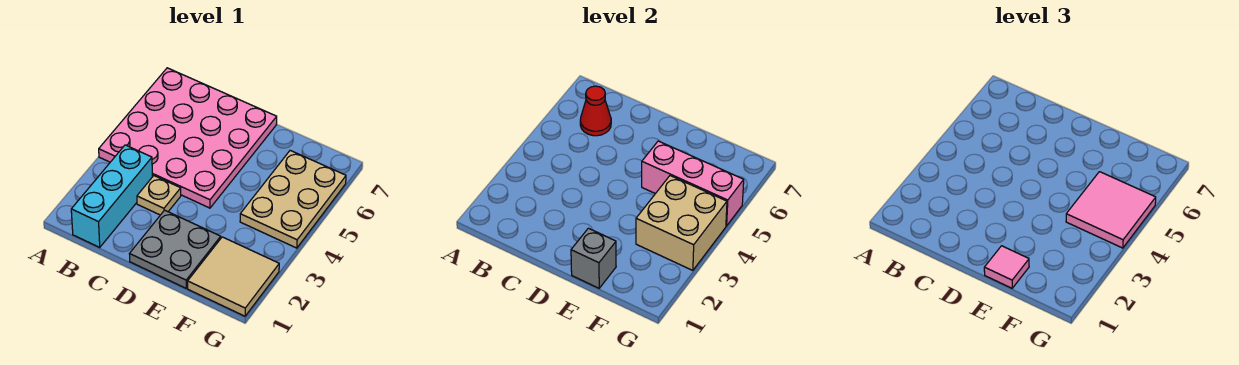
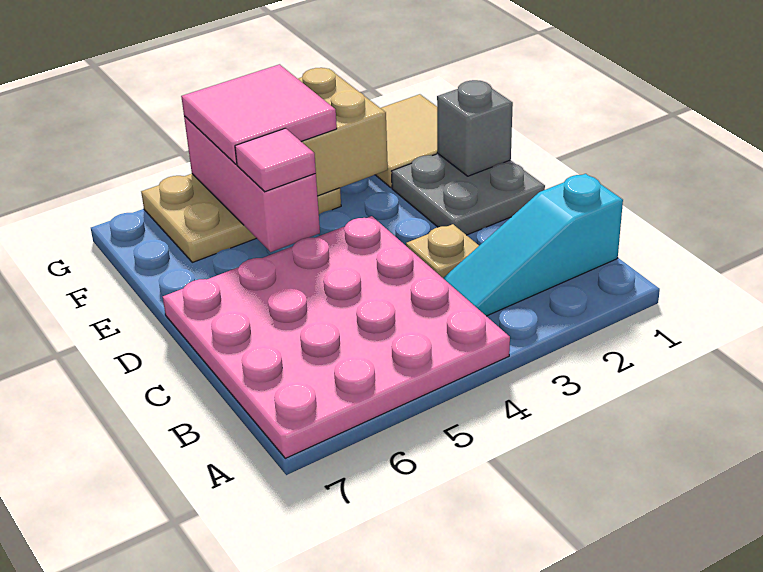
cyan brick B1:B3 level 1 -> cyan slope B1:B3 level 1 top 1
red cone B6 level 2 -> none
pink tile E1 level 3 -> pink tile E5 level 3

